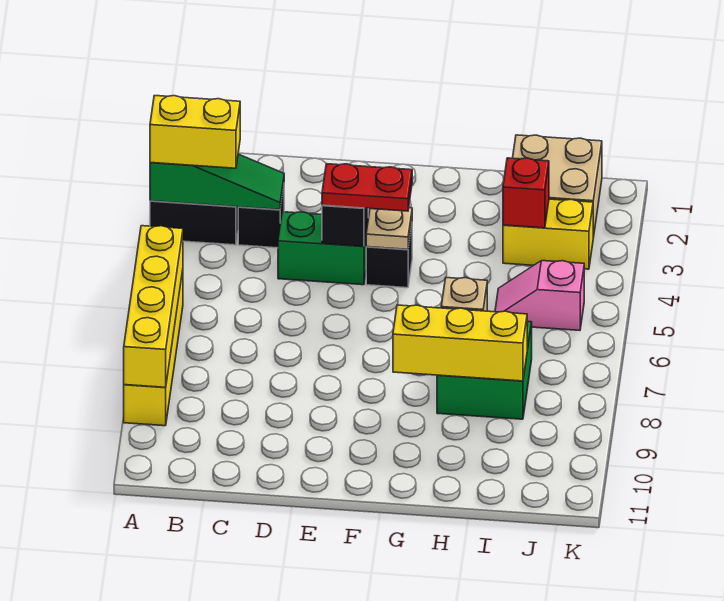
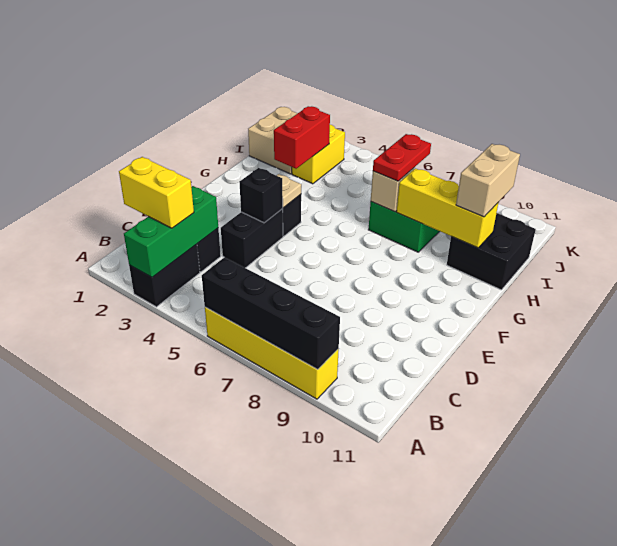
green slope A3:C3 level 2 top A -> green brick A3:C3 level 2
yellow brick A3:B3 level 3 -> yellow brick B2:B3 level 3
yellow brick A6:A9 level 2 -> black brick A6:A9 level 2
green brick D4:E4 level 1 -> black brick D4:E4 level 1
red plate E4:F4 level 3 -> red plate H7:I7 level 3
yellow brick G8:I8 level 2 -> yellow brick H8:H10 level 2
none -> black brick H10:I11 level 1
none -> tan brick H10:I10 level 3
red brick I3 level 2 -> red brick H3:I3 level 2
pink slope I5:J5 level 1 top J -> none

